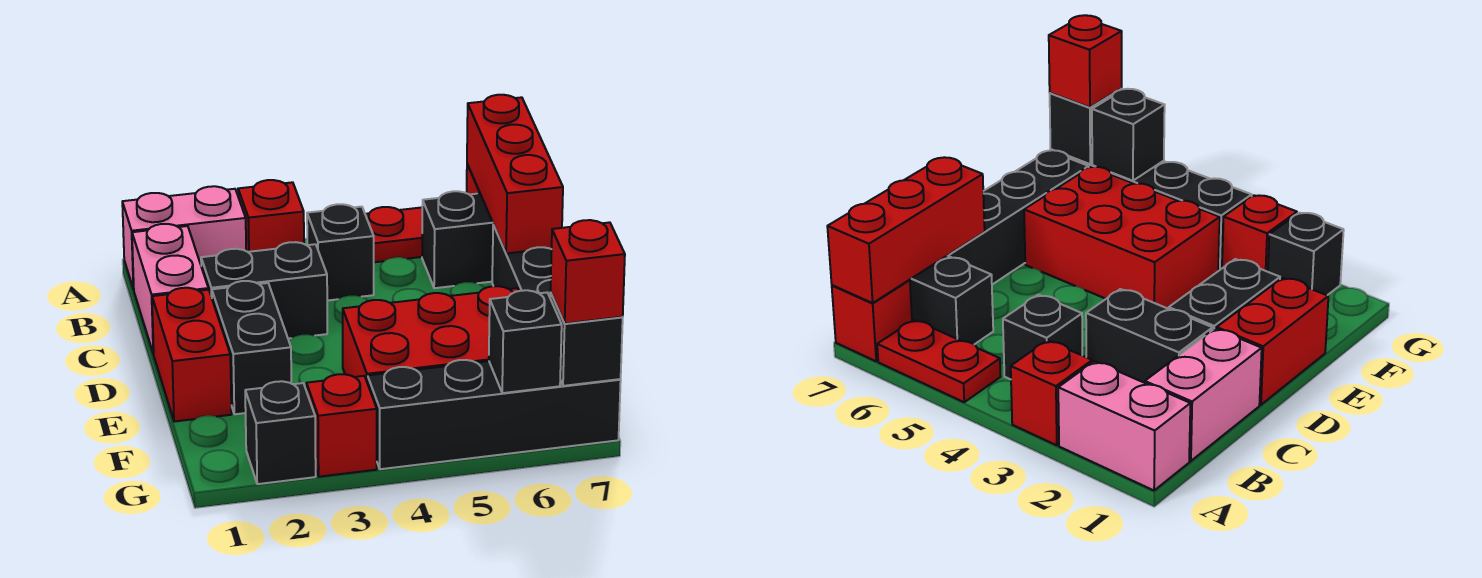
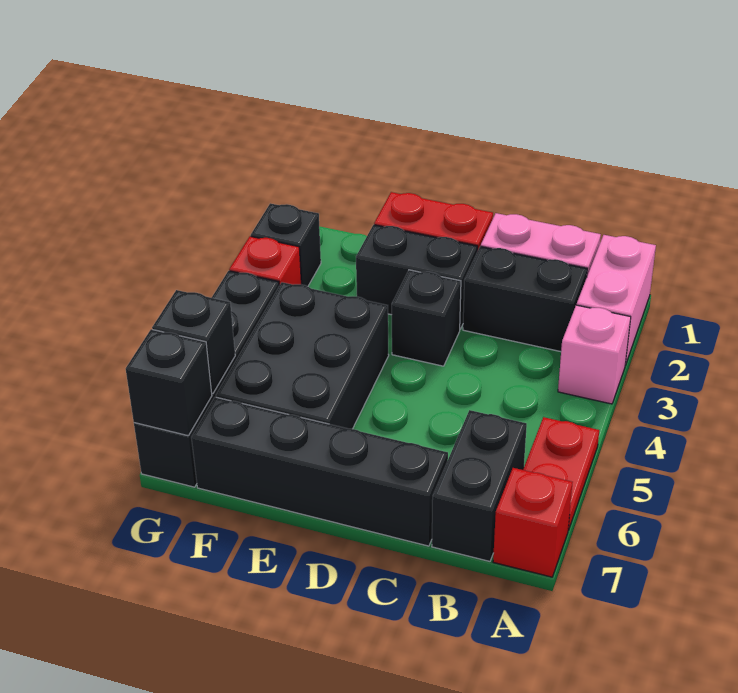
red brick A3 level 1 -> pink brick A3 level 1
red brick A7:C7 level 2 -> none
black brick B4 level 1 -> black brick D3 level 1
black brick C2:C3 level 1 -> black brick B2:C2 level 1
red brick E4:F6 level 1 -> black brick E4:F6 level 1
red brick G7 level 3 -> none

